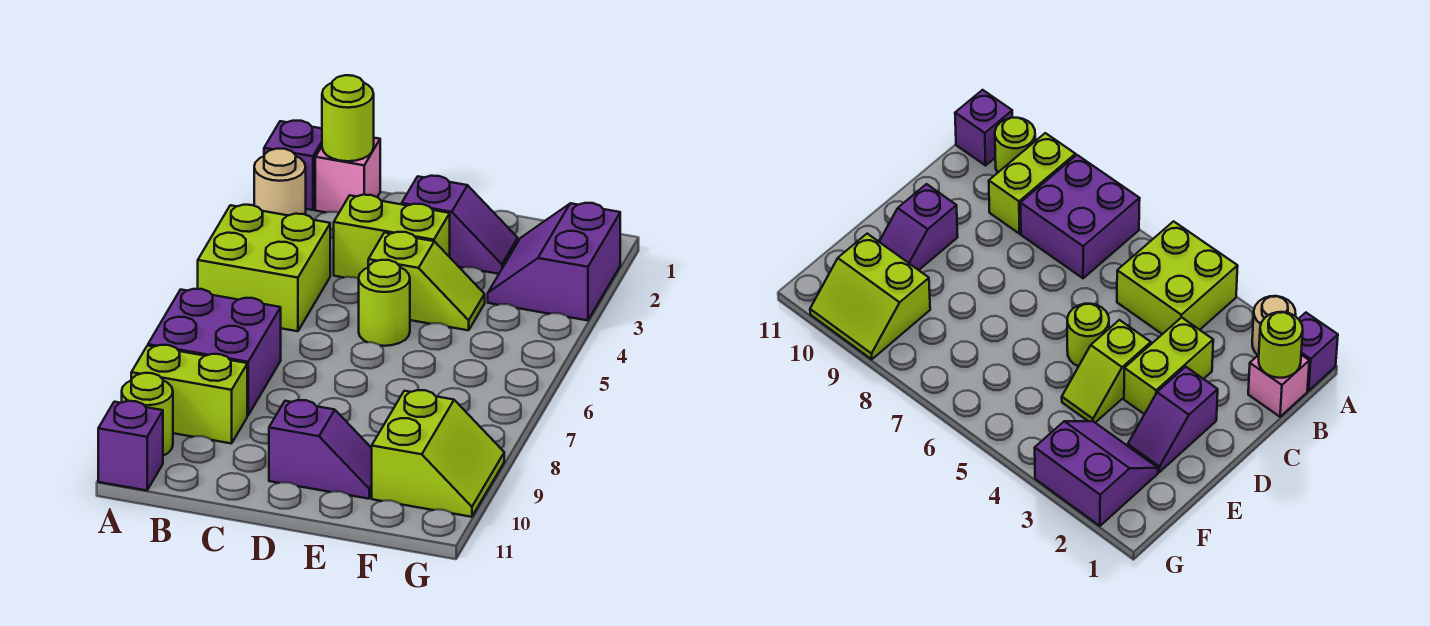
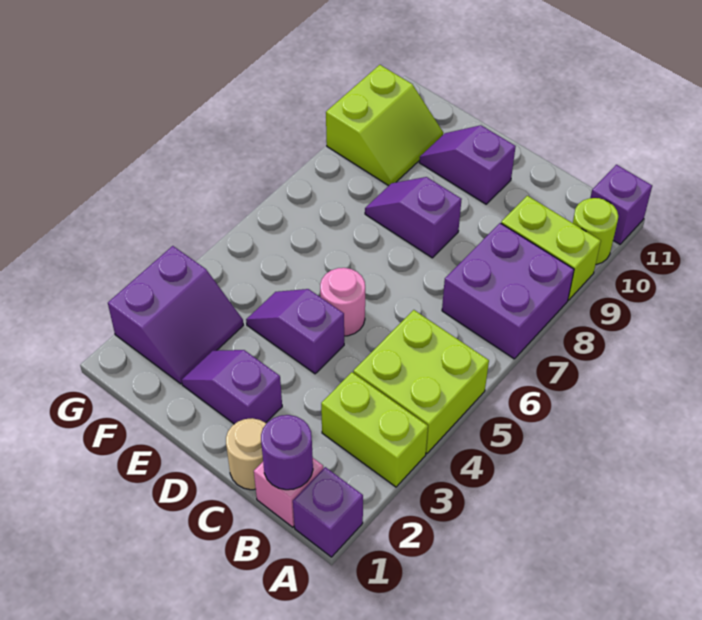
tan round brick A2 level 1 -> tan round brick C1 level 1
lime round brick B1 level 2 -> purple round brick B1 level 2
lime brick C3:D3 level 1 -> lime brick A3:B3 level 1
lime slope D4:E4 level 1 top D -> purple slope D4:E4 level 1 top D
lime round brick D5 level 1 -> pink round brick D5 level 1
none -> purple slope D8:E8 level 1 top D
lime slope F9:G10 level 1 top F -> lime slope F9:G10 level 1 top G

